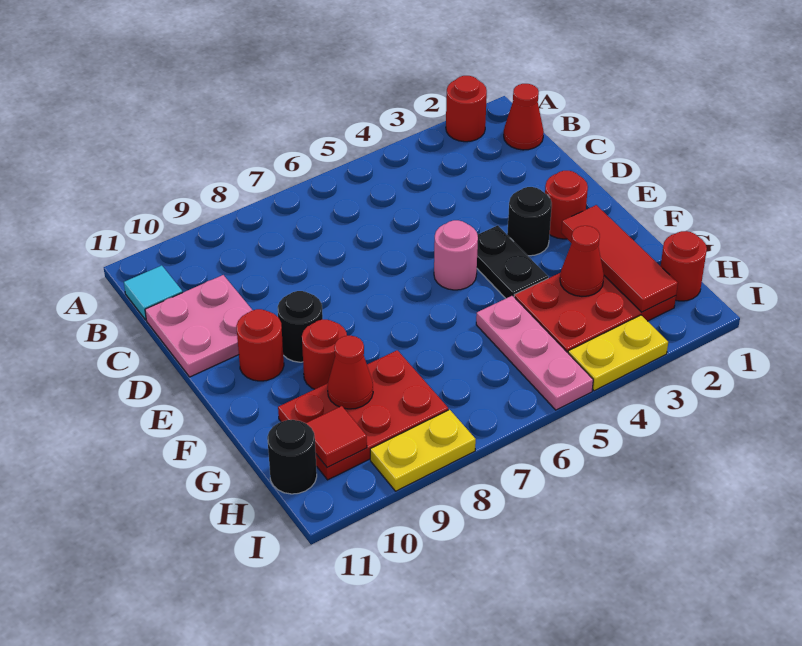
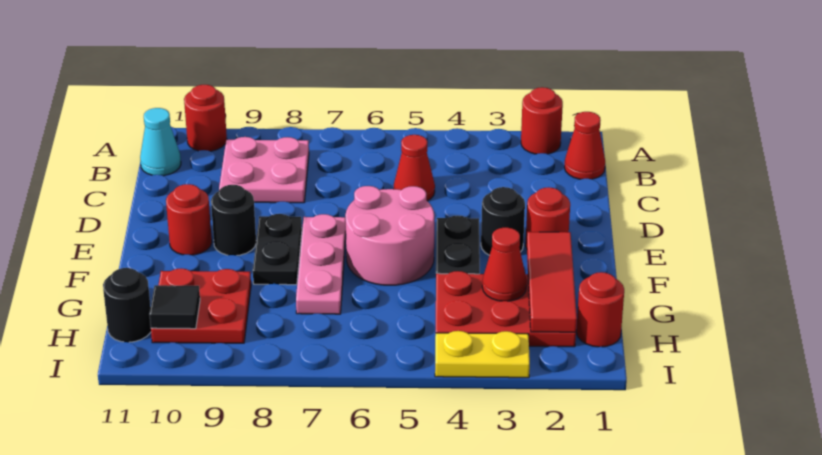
cyan tile B11 level 1 -> cyan cone B11 level 1
pink plate C10:D11 level 1 -> pink plate B8:C9 level 1
pink round brick E5 level 1 -> pink round brick E5:F6 level 1
none -> black plate E8:F8 level 1
red round brick F9 level 1 -> red round brick A10 level 1
pink plate G5:I5 level 1 -> pink plate E7:G7 level 1
red plate G8:H10 level 1 -> red plate G9:H10 level 1
red cone G9 level 2 -> red cone C5 level 1
red tile H10 level 2 -> black tile H10 level 2
yellow plate I8:I9 level 1 -> none

